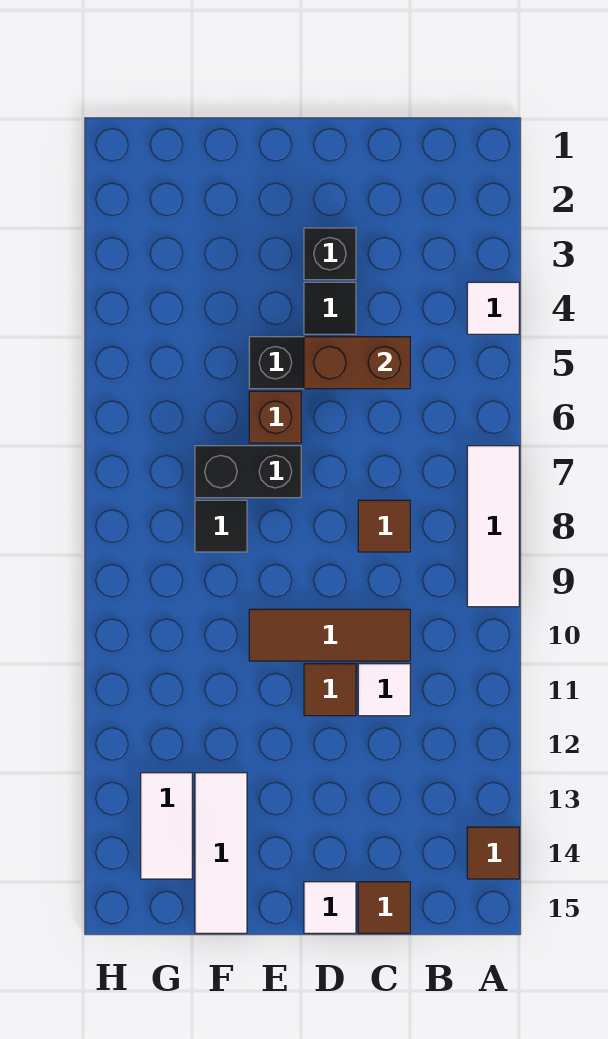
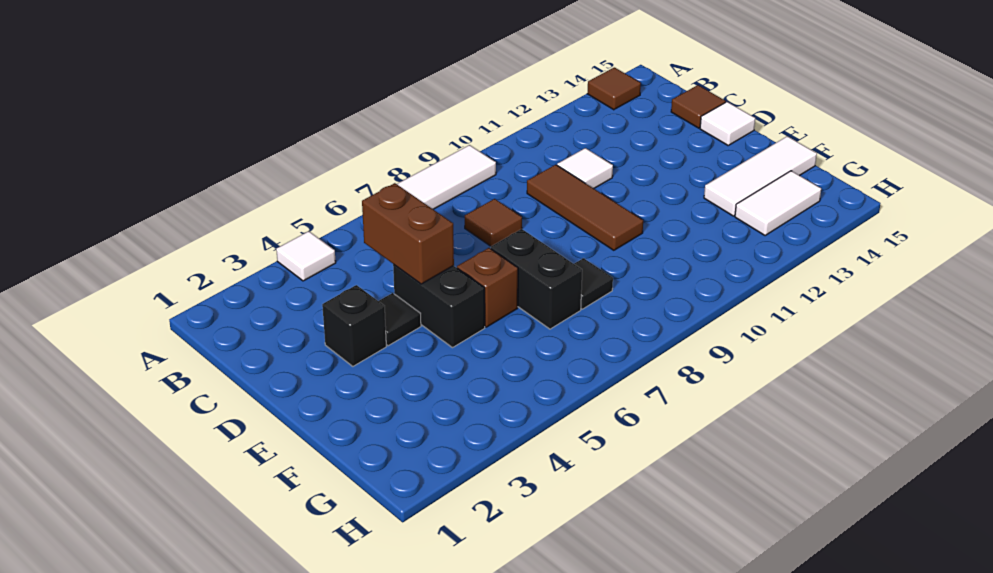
brown tile D11 level 1 -> none

